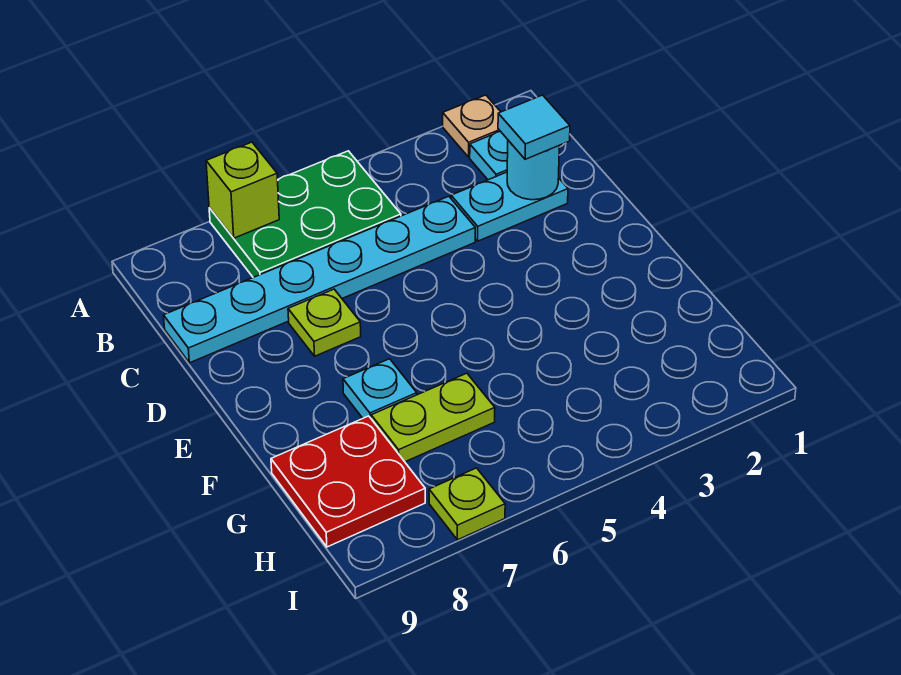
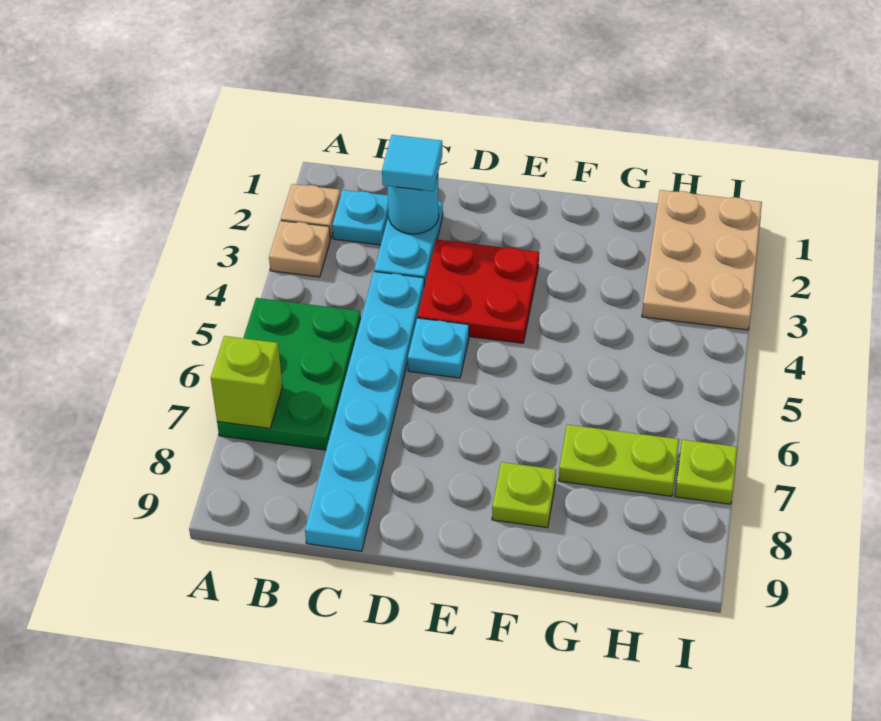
none -> tan plate A3 level 1
lime plate D7 level 1 -> lime plate F8 level 1
cyan plate F7 level 1 -> cyan plate D5 level 1
lime plate G6:G7 level 1 -> lime plate G7:H7 level 1
red plate G8:H9 level 1 -> red plate D3:E4 level 1
none -> tan plate H1:I3 level 1

